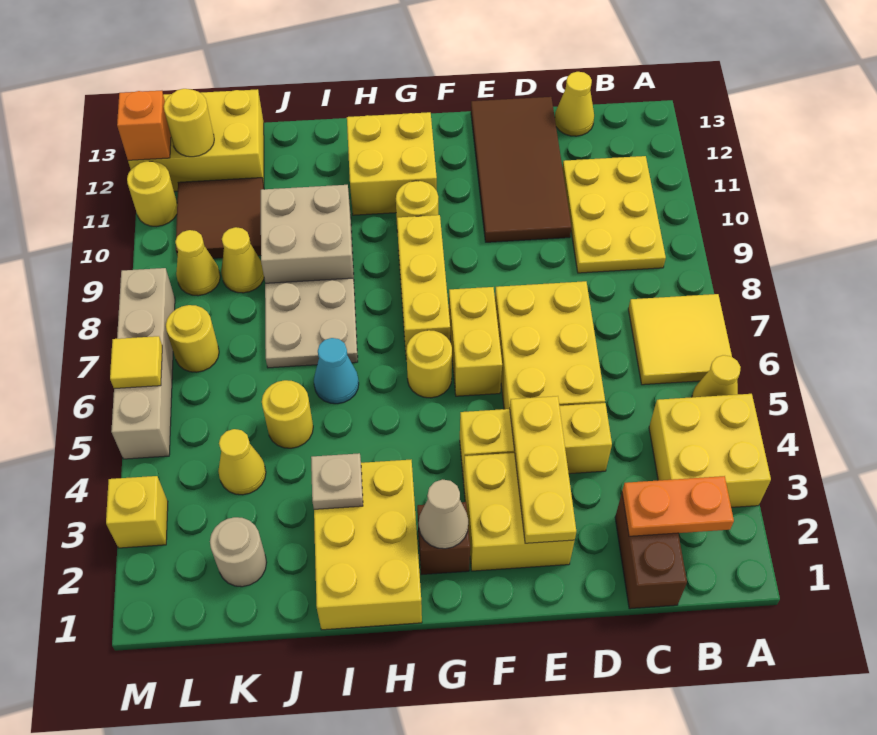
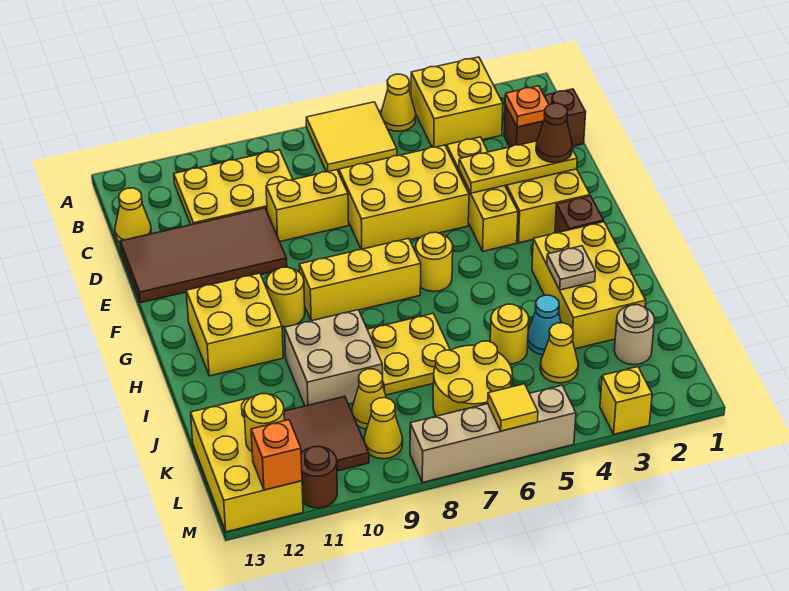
orange plate B2:C2 level 2 -> orange plate C2 level 2
none -> brown cone E2 level 3
yellow brick F6:F7 level 1 -> yellow brick D8:D9 level 1
tan cone G2 level 2 -> none
yellow brick H1:I3 level 1 -> yellow brick H2:J3 level 1
cyan cone I6 level 1 -> cyan cone J4 level 1
tan plate I7:J8 level 1 -> yellow plate I7:J8 level 1
yellow round brick L7 level 1 -> yellow round brick K6:L7 level 1
yellow round brick M11 level 1 -> brown round brick M11 level 1

